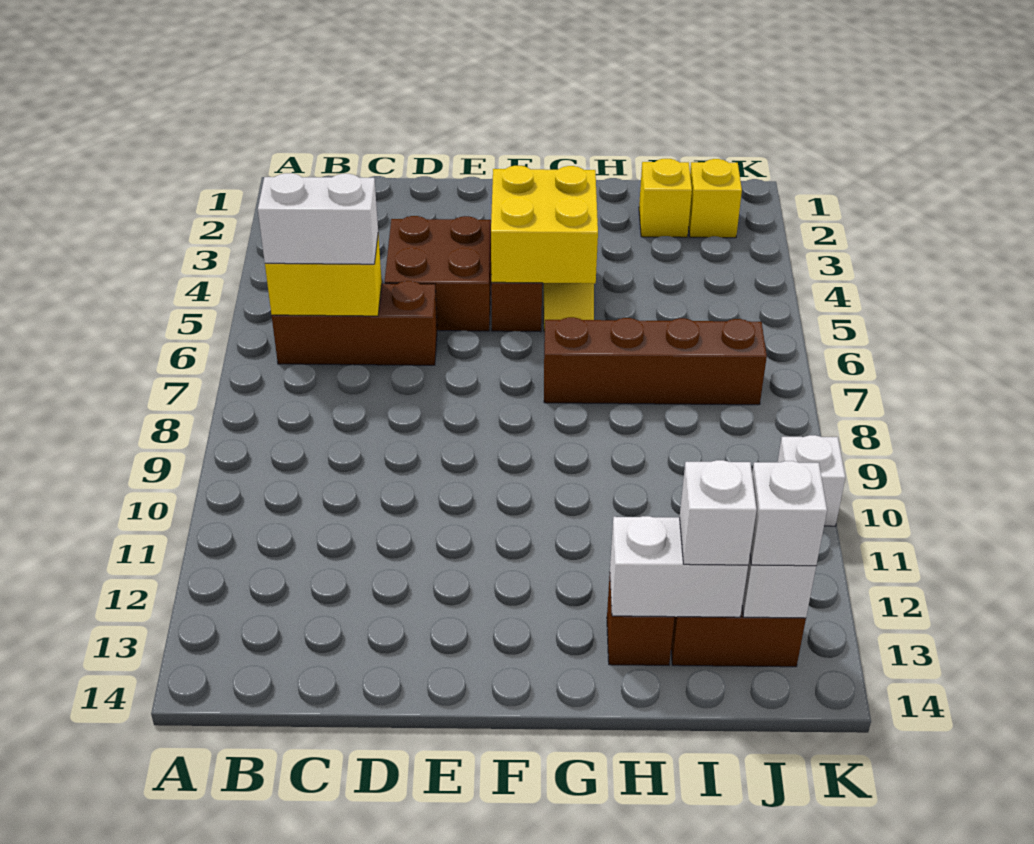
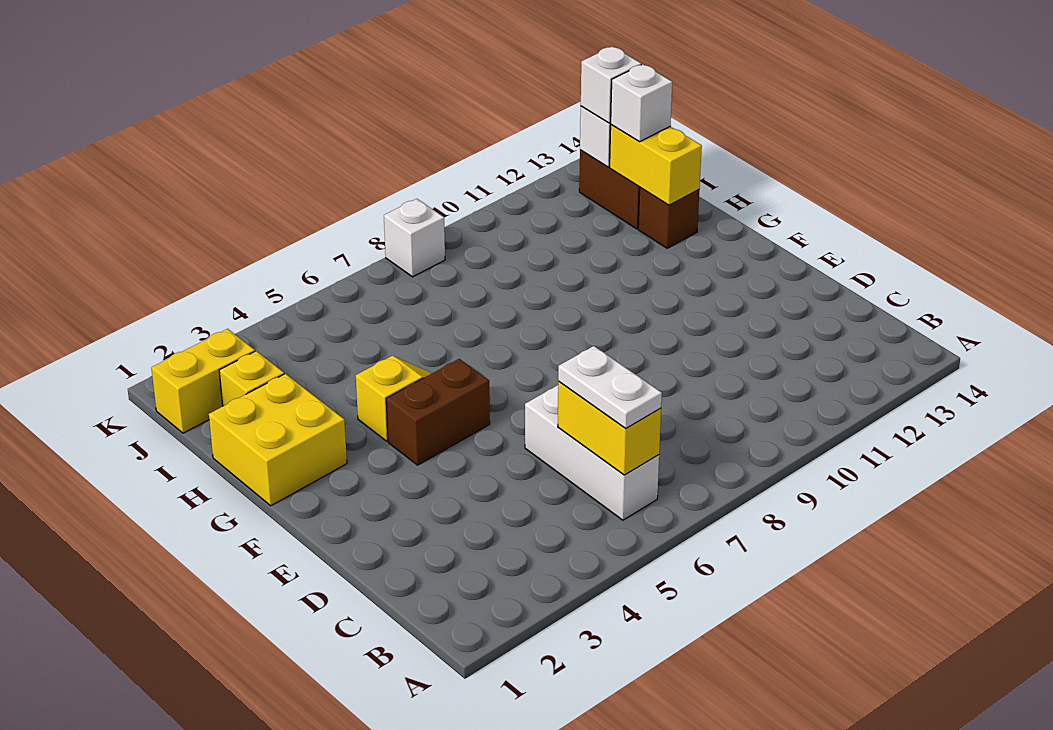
brown brick B6:D6 level 1 -> white brick B6:D6 level 1
white brick B6:C6 level 3 -> white plate B6:C6 level 3
brown brick D4:E5 level 1 -> none
yellow brick F4:G5 level 2 -> yellow brick G1:H2 level 1
brown brick G7:J7 level 1 -> none
white brick H13:I13 level 2 -> yellow brick H13:I13 level 2
yellow brick J2 level 1 -> yellow brick J1:J2 level 1
white brick K10 level 1 -> white brick K8 level 1

